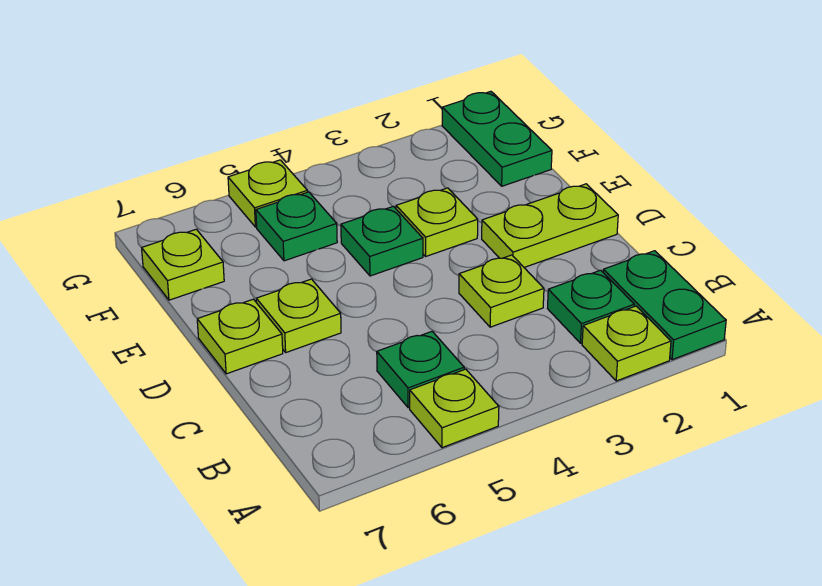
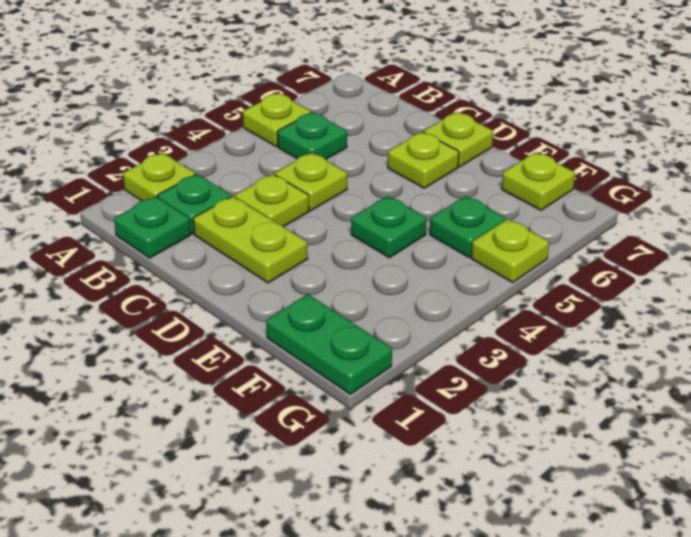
green plate A1:B1 level 1 -> green plate B1 level 1
lime plate D1:D2 level 1 -> lime plate C2:D2 level 1
lime plate E3 level 1 -> lime plate C4 level 1

